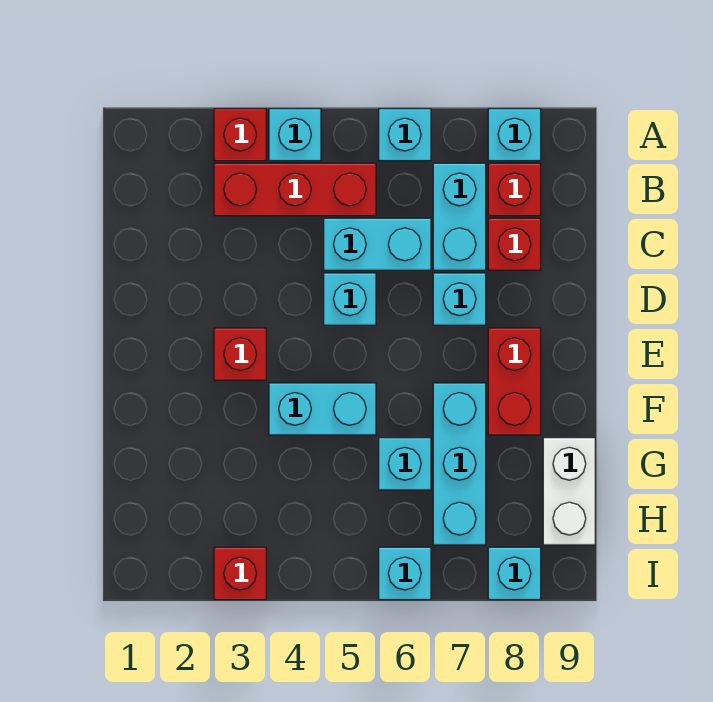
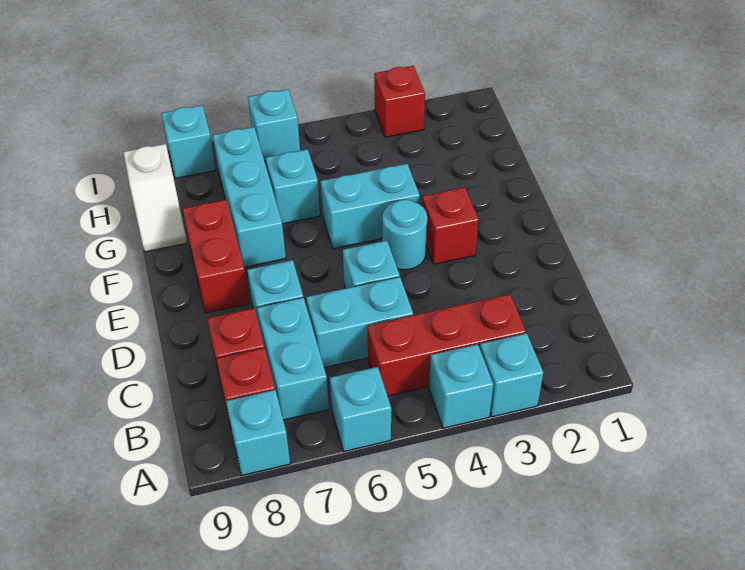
red brick A3 level 1 -> cyan brick A3 level 1
none -> cyan round brick E4 level 1
white brick G9:H9 level 1 -> white slope G9:H9 level 1 top H

